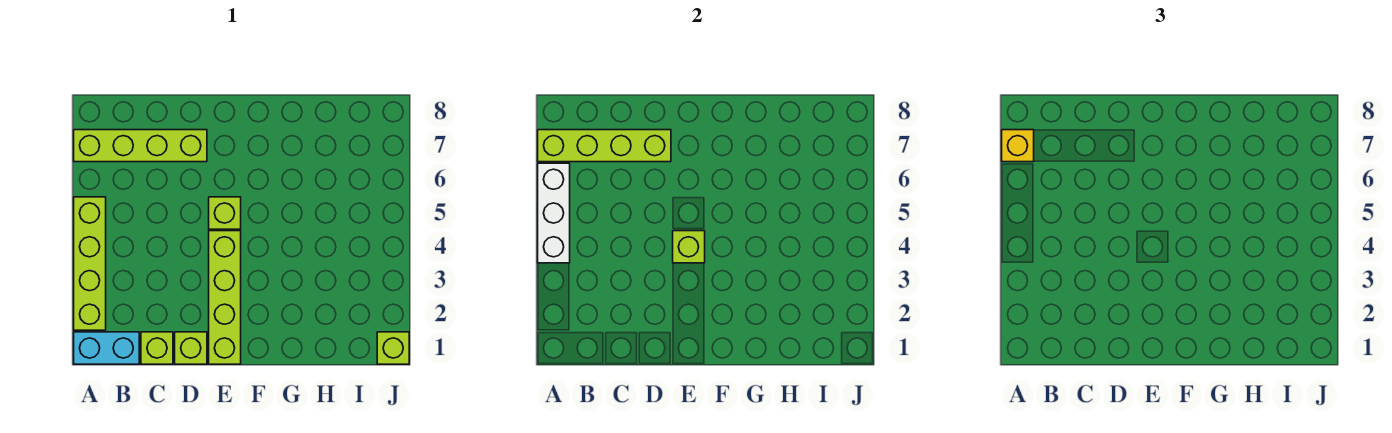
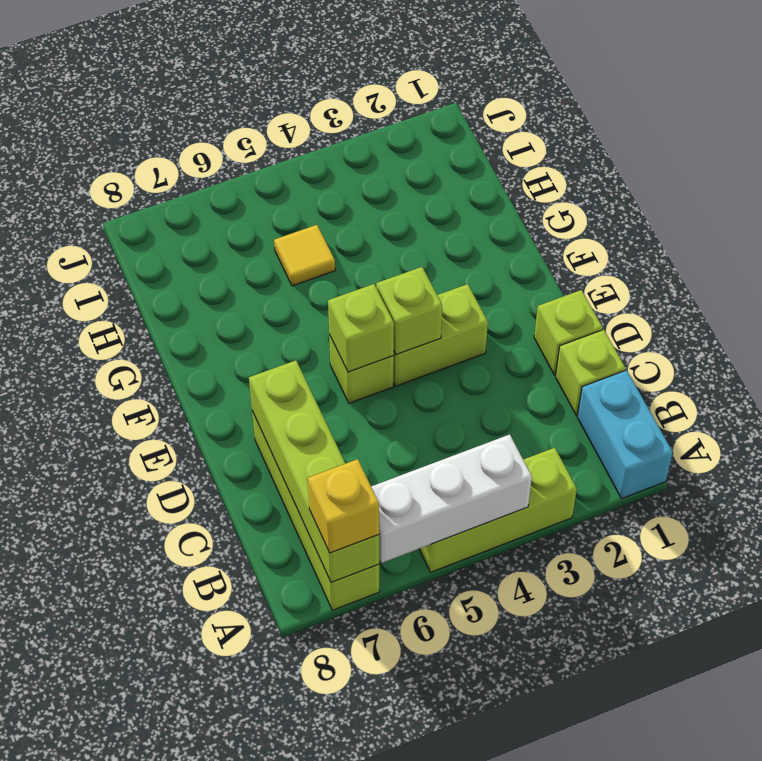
lime brick A2:A5 level 1 -> lime brick A3:A5 level 1
lime brick E1:E4 level 1 -> lime brick E3:E4 level 1
none -> yellow tile H5 level 1
lime brick J1 level 1 -> lime brick E5 level 2

